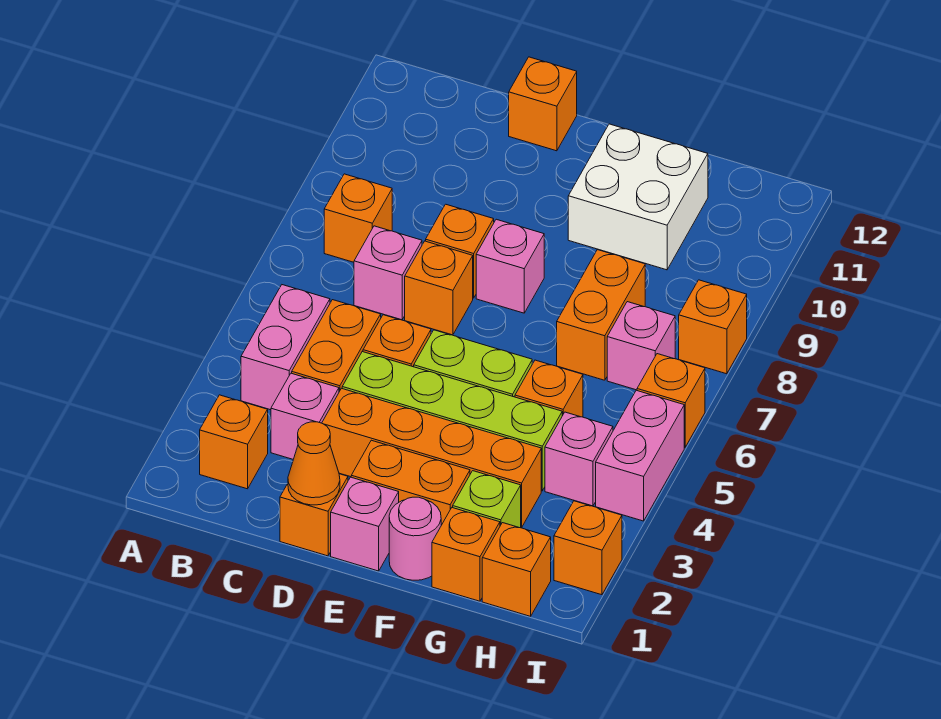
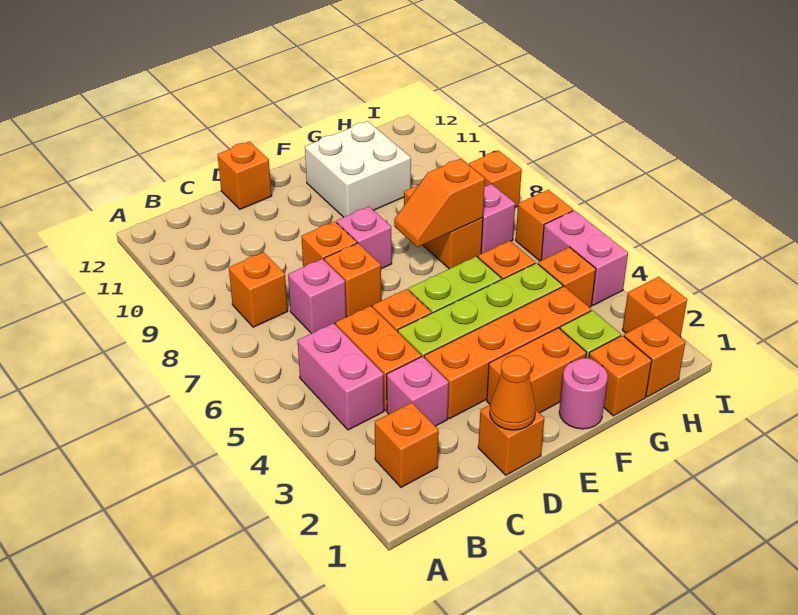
pink brick E1 level 1 -> none
none -> orange slope F7:G7 level 2 top G
pink brick H4 level 1 -> orange brick H4 level 1

